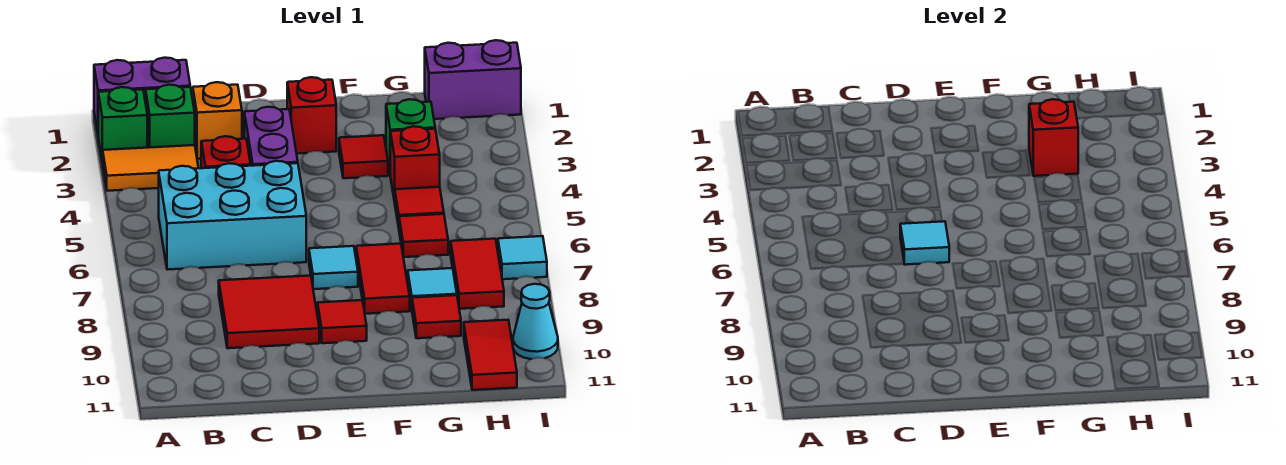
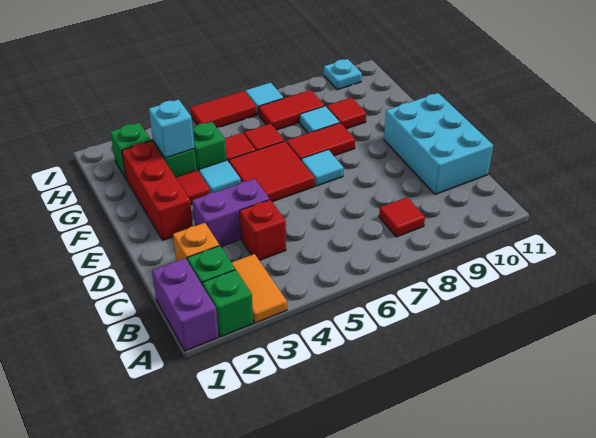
cyan brick B5:D6 level 1 -> cyan brick C10:E11 level 1
red tile C8:D9 level 1 -> red tile E5:F6 level 1
cyan tile D6 level 2 -> cyan tile F4 level 1
red brick E2 level 1 -> red brick E2:G2 level 1
red tile E9 level 1 -> red tile B8 level 1
red brick G3 level 2 -> cyan brick G3 level 2
red brick G4 level 1 -> green brick G4 level 1
purple brick H1:I1 level 1 -> none
none -> green brick H2 level 1
red tile H10:H11 level 1 -> red tile I5:I6 level 1
cyan cone I10 level 1 -> cyan plate I10 level 1

